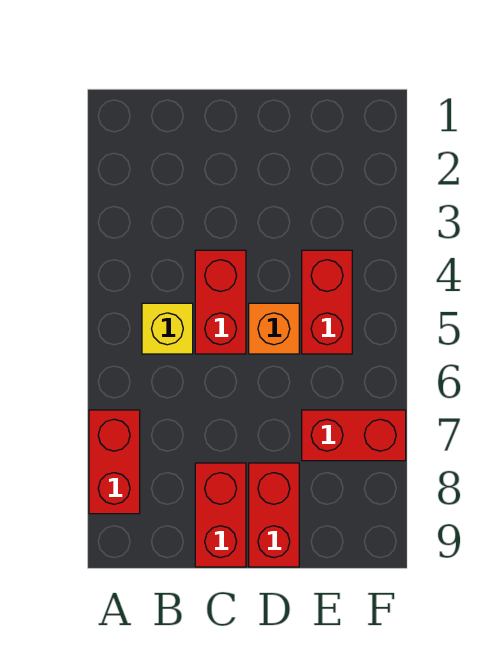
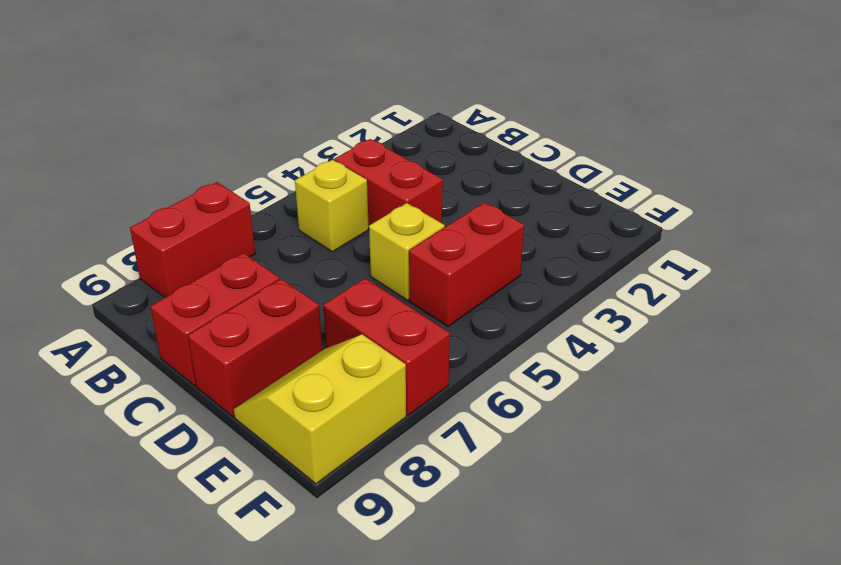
red brick C4:C5 level 1 -> red brick B4:C4 level 1
orange brick D5 level 1 -> yellow brick D5 level 1
none -> yellow slope E8:F9 level 1 top F

